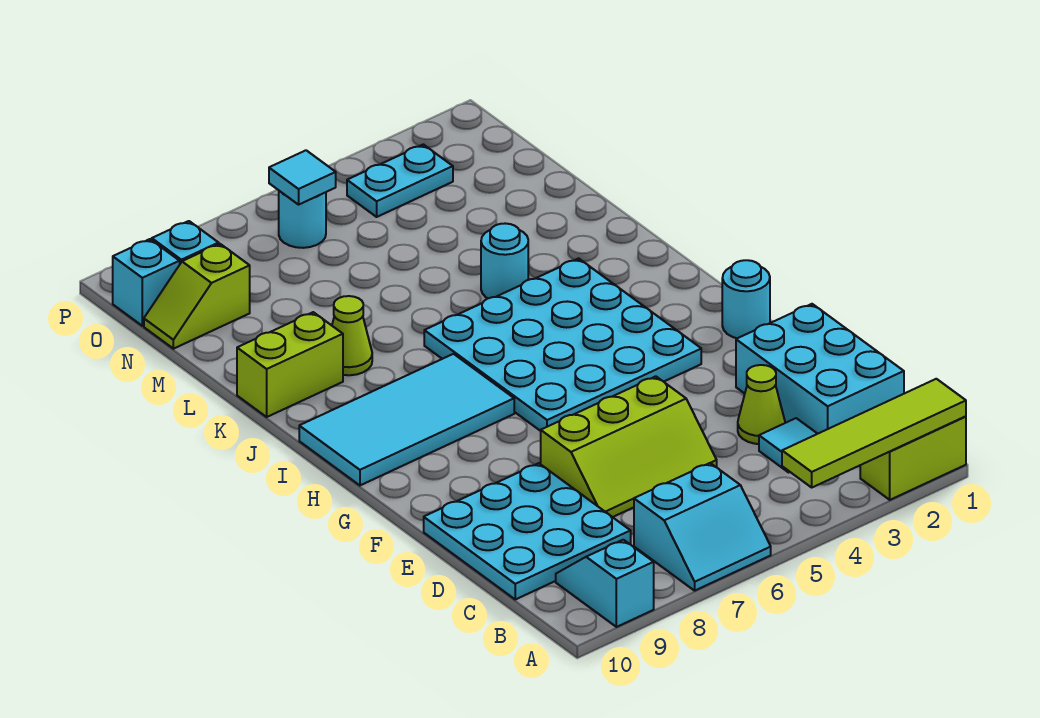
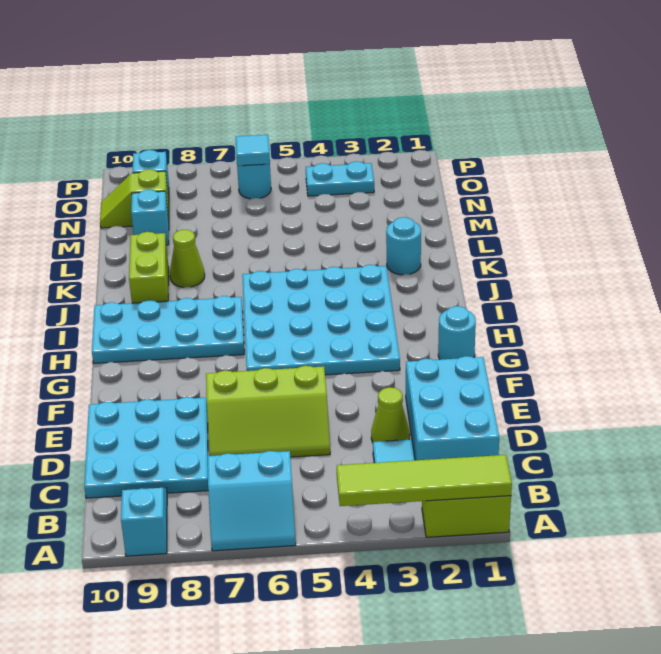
cyan tile H7:I10 level 1 -> cyan plate H7:I10 level 1
cyan round brick K4 level 1 -> cyan round brick K2 level 1
lime brick K9:K10 level 1 -> lime brick J9:K9 level 1
cyan brick O10 level 1 -> cyan brick M9 level 1

